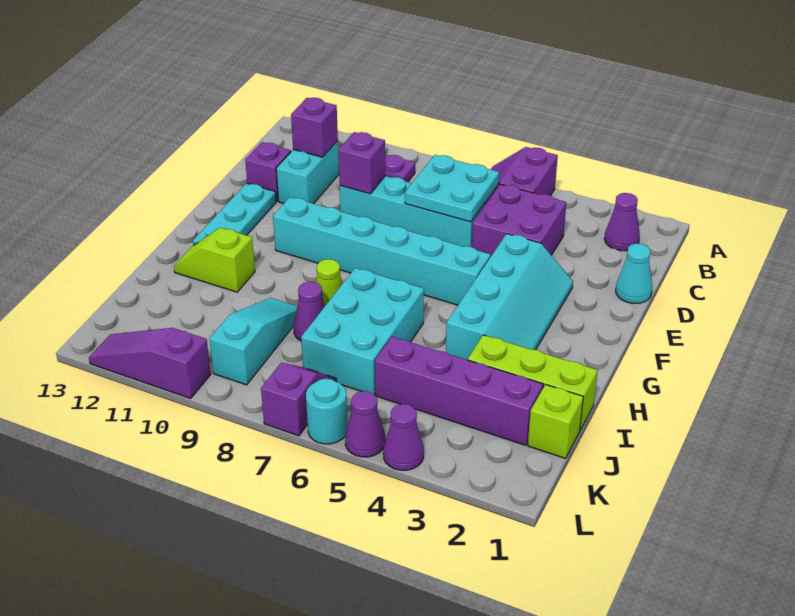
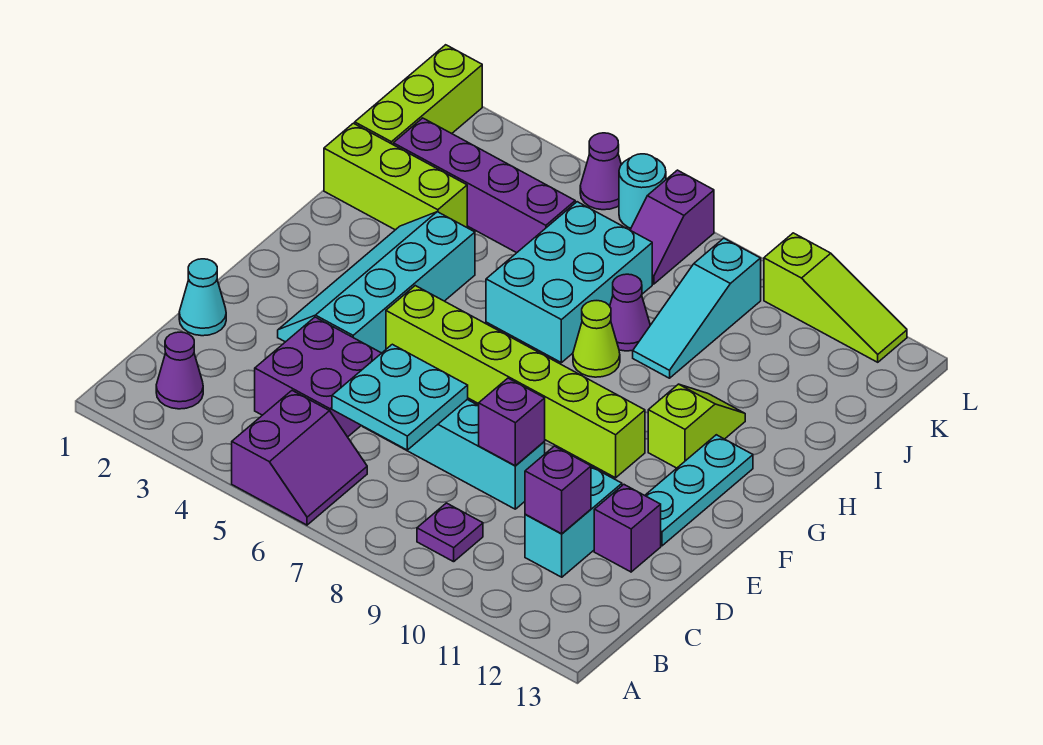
cyan brick F5:F10 level 1 -> lime brick F5:F10 level 1
lime slope H11:H12 level 1 top 11 -> lime slope G11:H11 level 1 top G
lime brick J1 level 1 -> lime brick J1:L1 level 1
purple cone L4 level 1 -> none
purple slope L10:L12 level 1 top 10 -> lime slope L10:L12 level 1 top 10

